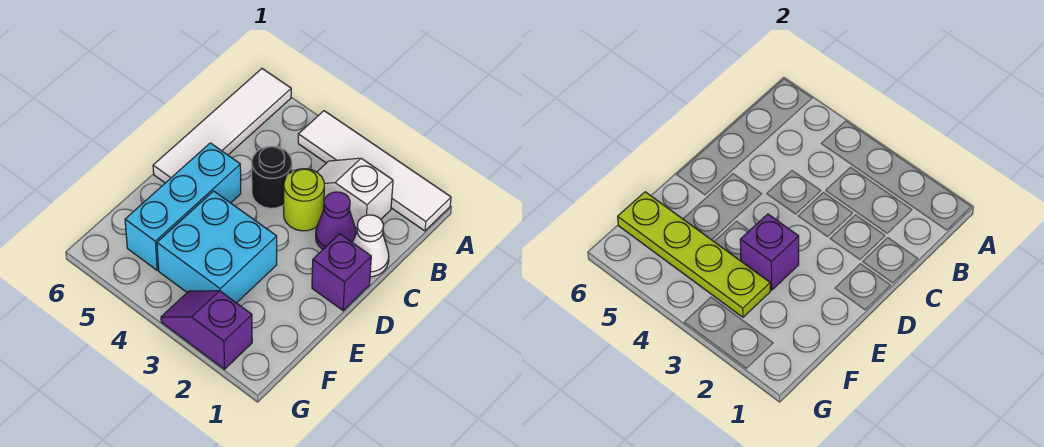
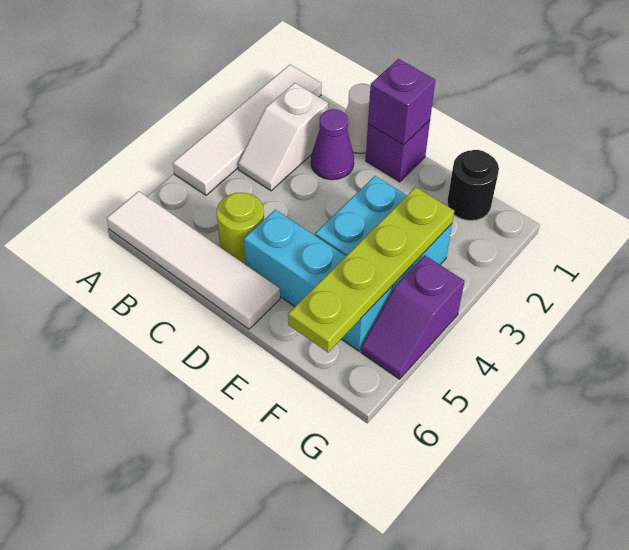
lime round brick C3 level 1 -> lime round brick C5 level 1
black round brick C4 level 1 -> black round brick F1 level 1
purple brick E3 level 2 -> purple brick D1 level 2
purple slope G2:G3 level 1 top 2 -> purple slope G4:G5 level 1 top 4

